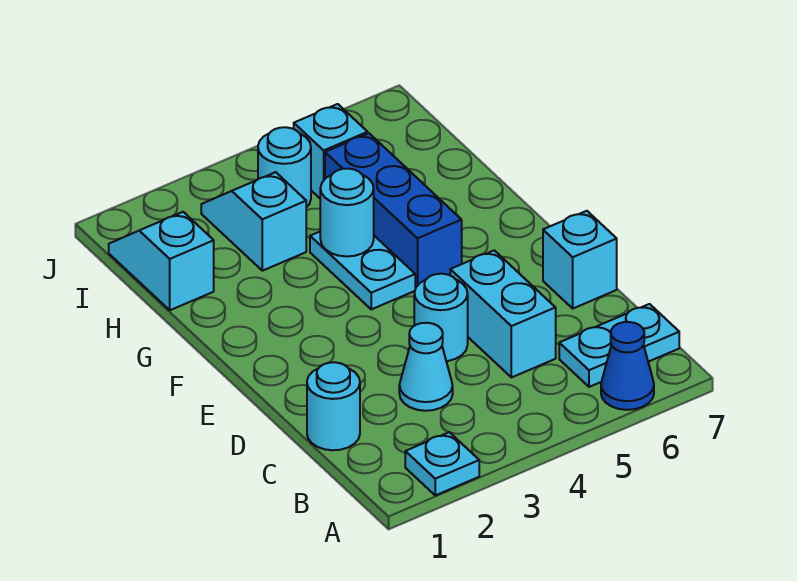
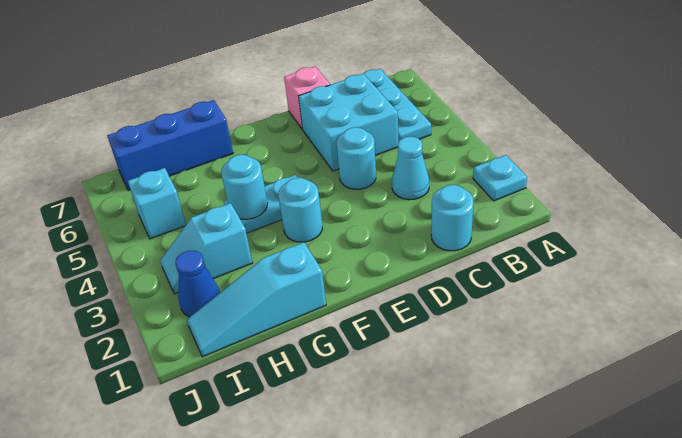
blue cone A6 level 1 -> blue cone I2 level 1
cyan plate B6:B7 level 1 -> cyan plate B5:B7 level 1
cyan brick C5:D5 level 1 -> cyan brick C5:D6 level 1
cyan brick D7 level 1 -> pink brick D7 level 1
blue brick F5:H5 level 1 -> blue brick G7:I7 level 1
cyan slope H1:I1 level 1 top H -> cyan slope G1:I1 level 1 top G
cyan round brick I4 level 1 -> cyan round brick F3 level 1

